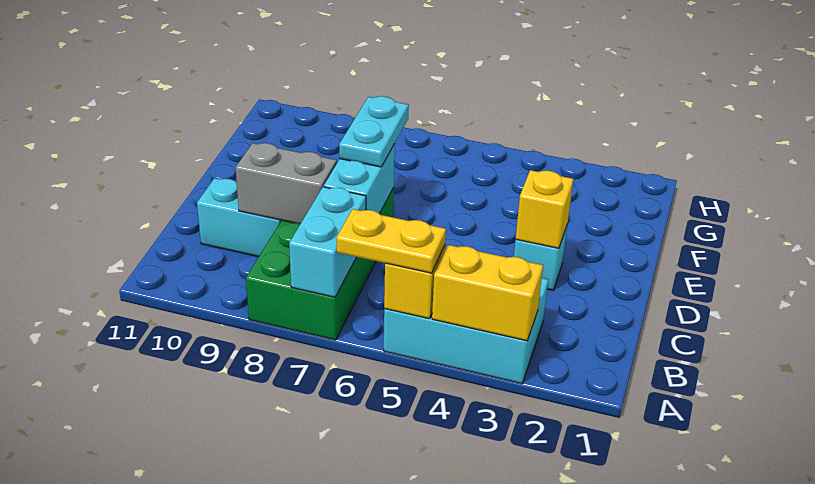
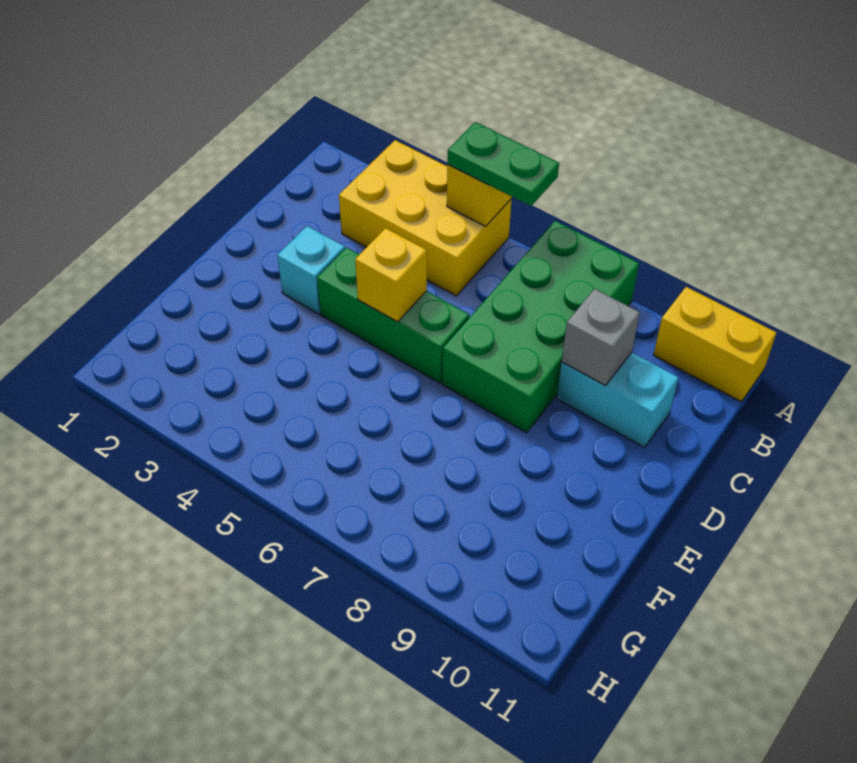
cyan brick A3:B5 level 1 -> yellow brick A3:B5 level 1
yellow brick A3:A4 level 2 -> yellow brick A10:A11 level 1
yellow plate A5:A6 level 3 -> green plate A5:A6 level 3
cyan brick A7:B7 level 2 -> none
cyan brick C7:D7 level 2 -> none
grey brick C8:C9 level 2 -> grey brick C9 level 2
yellow brick D3 level 2 -> yellow brick D5 level 2
none -> green brick D4:D6 level 1
cyan plate D7:E7 level 3 -> none

